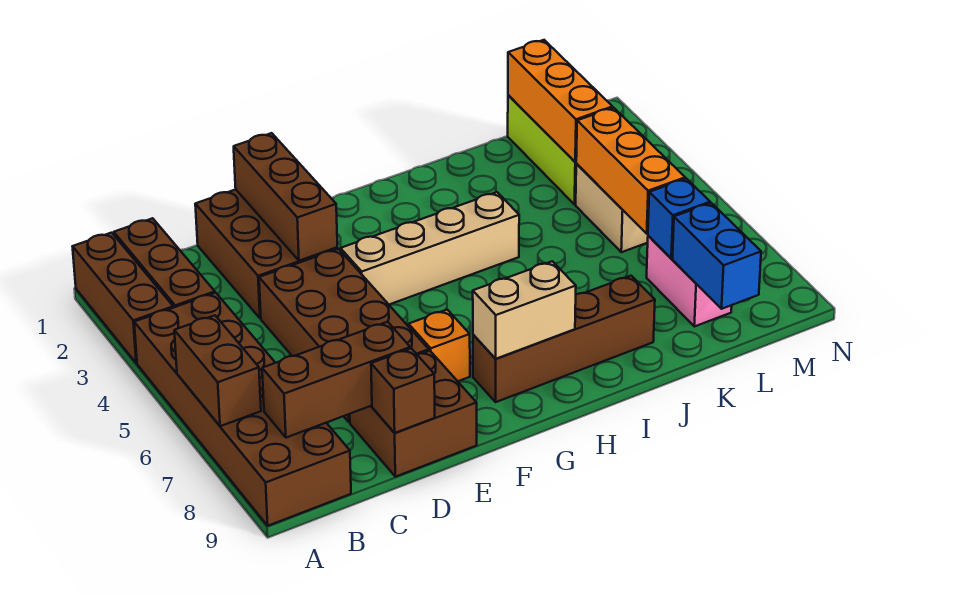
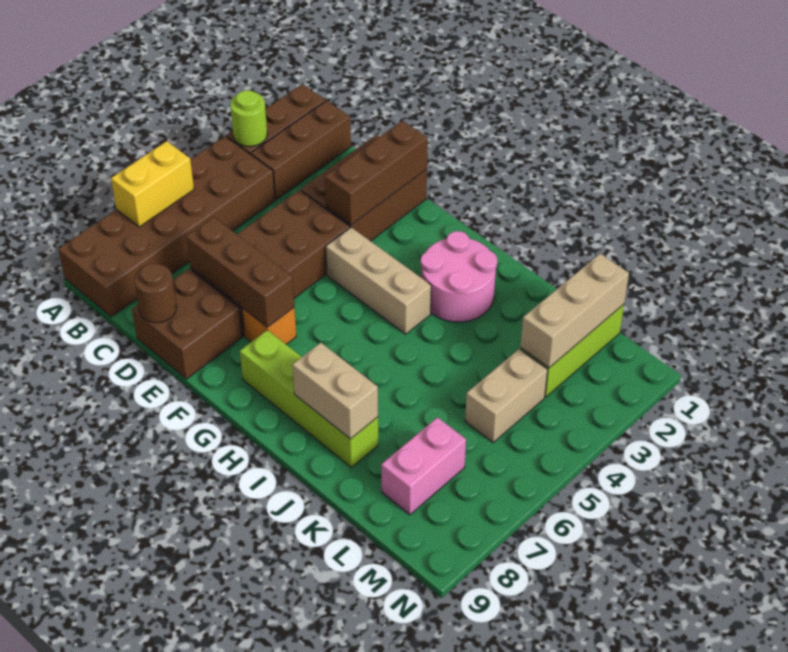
none -> lime round brick A3 level 2
brown brick A6:A7 level 2 -> yellow brick A6:A7 level 2
brown brick B8:D8 level 2 -> brown brick D7:F7 level 2
brown brick D9 level 2 -> brown round brick D9 level 2
tan brick F4:I4 level 1 -> tan brick F4:H4 level 1
brown brick G8:J8 level 1 -> lime brick G8:J8 level 1
tan brick G8:H8 level 2 -> tan brick I8:J8 level 2
none -> pink round brick H2:I3 level 1
orange brick L1:L3 level 2 -> tan brick L1:L3 level 2
orange brick L4:L6 level 2 -> none
blue brick L7 level 2 -> none
blue brick L8:L9 level 2 -> none

